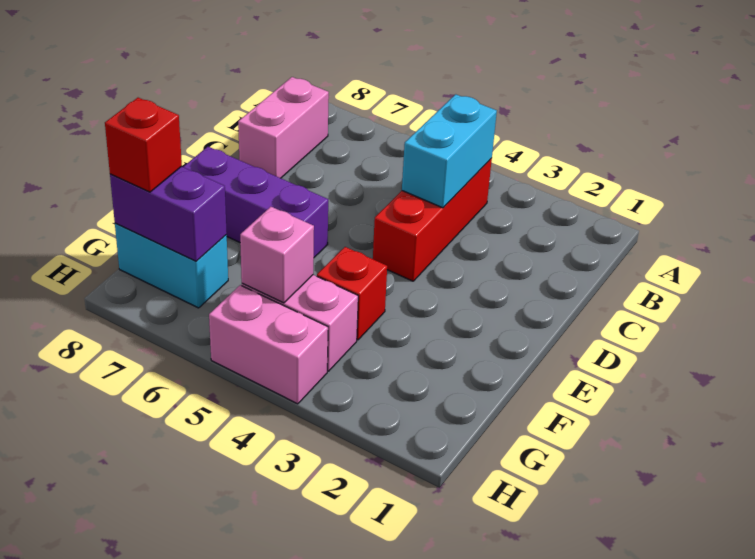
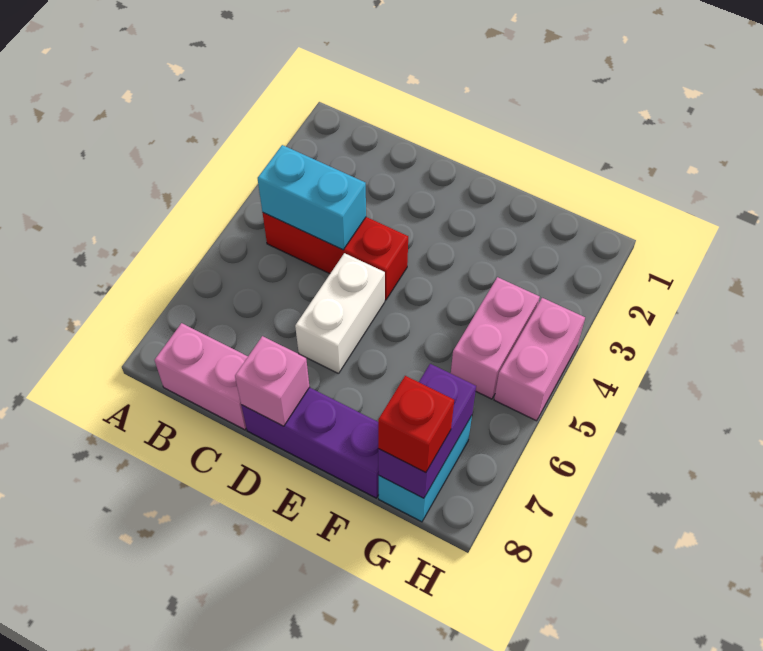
none -> white brick D5:D6 level 1
purple brick E6:E8 level 1 -> purple brick D8:F8 level 1
red brick F4 level 1 -> none
pink brick G5 level 2 -> pink brick D8 level 2

